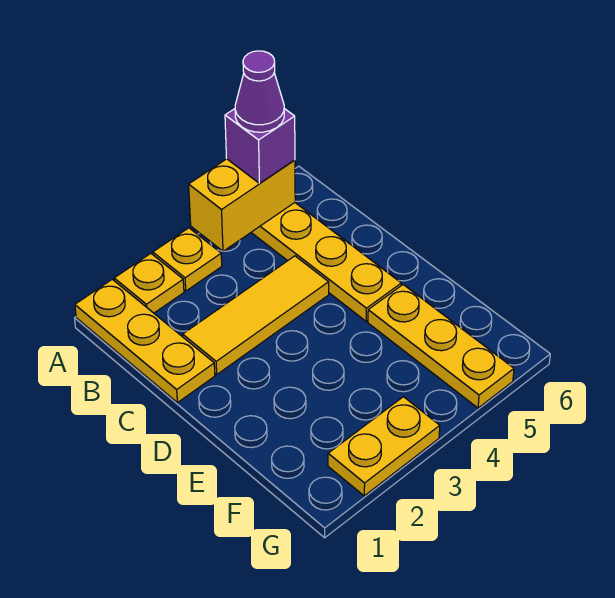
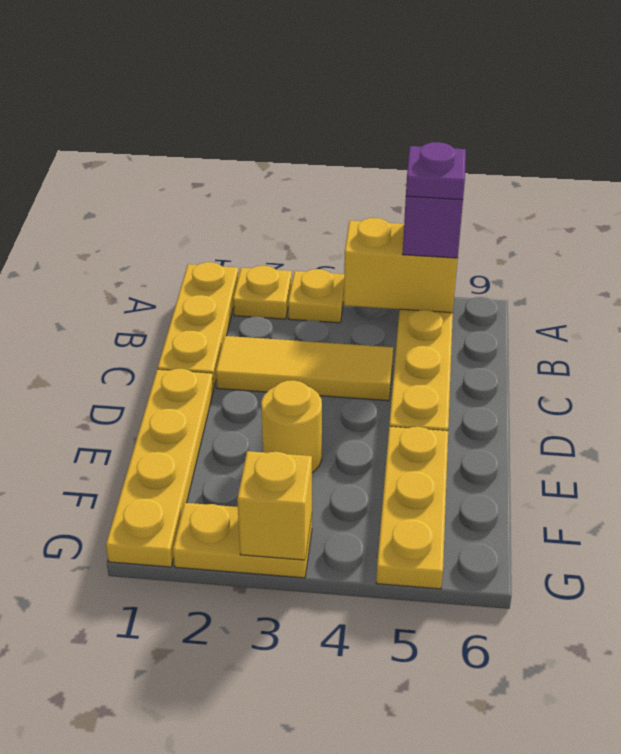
purple cone A5 level 4 -> purple plate A5 level 4
none -> yellow plate D1:G1 level 1
none -> yellow round brick E3 level 1
none -> yellow brick G3 level 2

